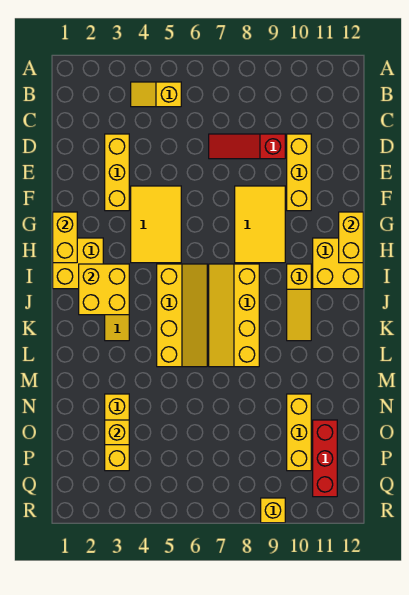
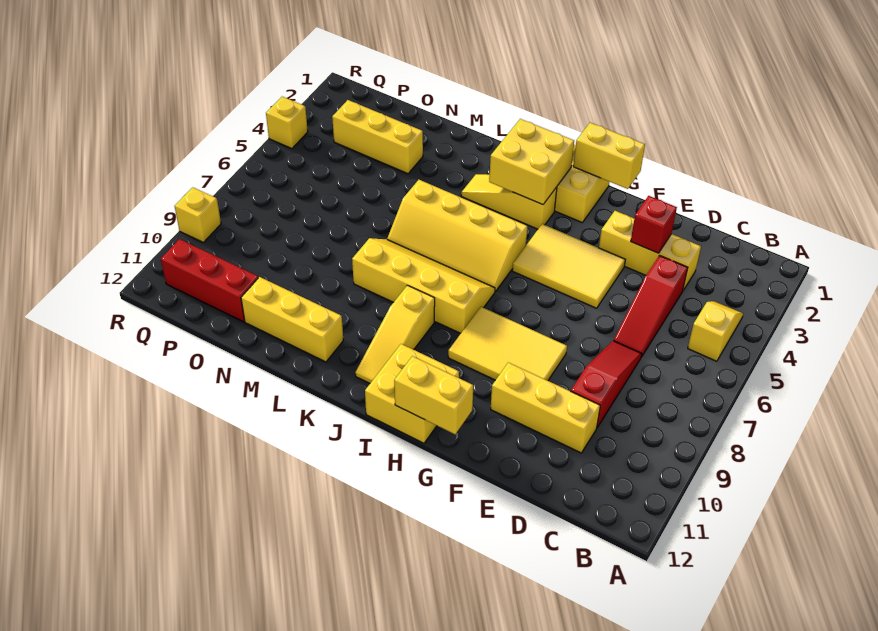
none -> red slope D4:D6 level 1 top 4
none -> red brick E3 level 2
yellow slope I10:K10 level 1 top I -> yellow slope J9:J11 level 1 top 9
yellow brick N10:P10 level 1 -> yellow brick L11:N11 level 1
yellow brick O3 level 2 -> yellow brick R4 level 1

